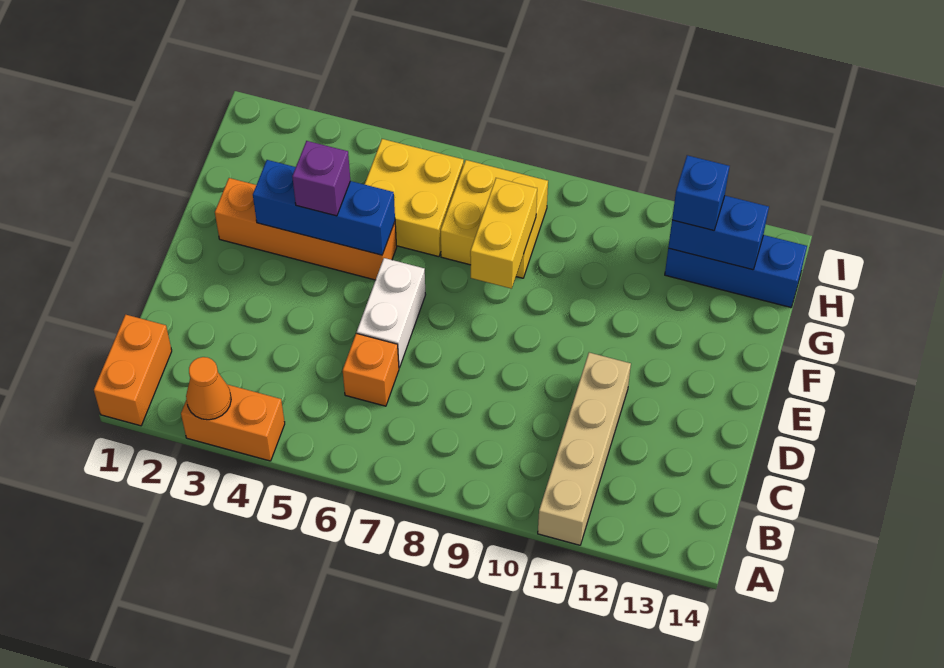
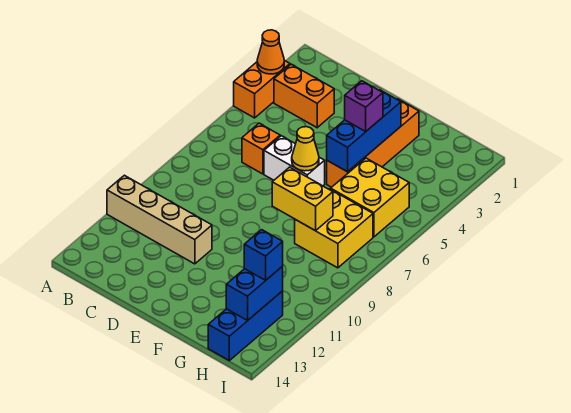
orange brick A1:B1 level 1 -> orange brick B3:C3 level 1
none -> yellow cone E6 level 2

